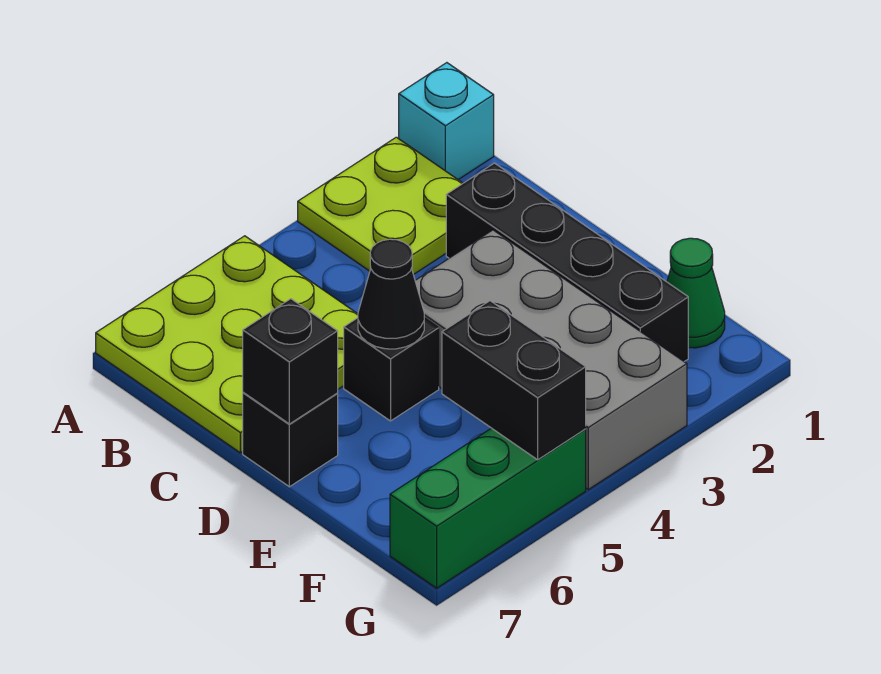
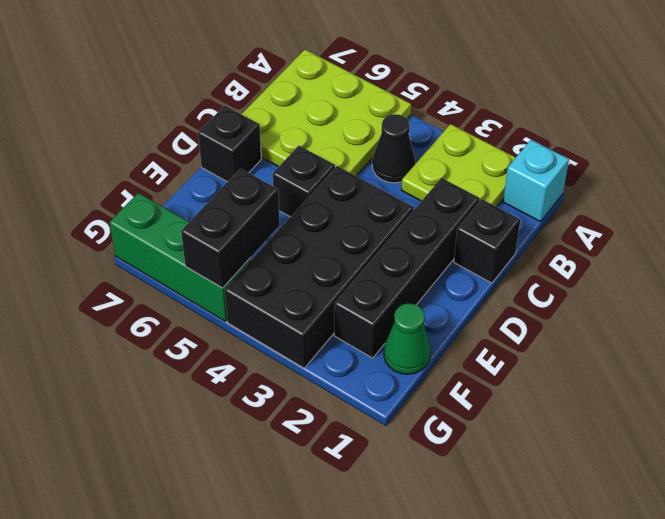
grey brick D3:G4 level 1 -> black brick D3:G4 level 1
black cone D5 level 2 -> black cone B4 level 1
black brick D7 level 2 -> black brick C1 level 1

